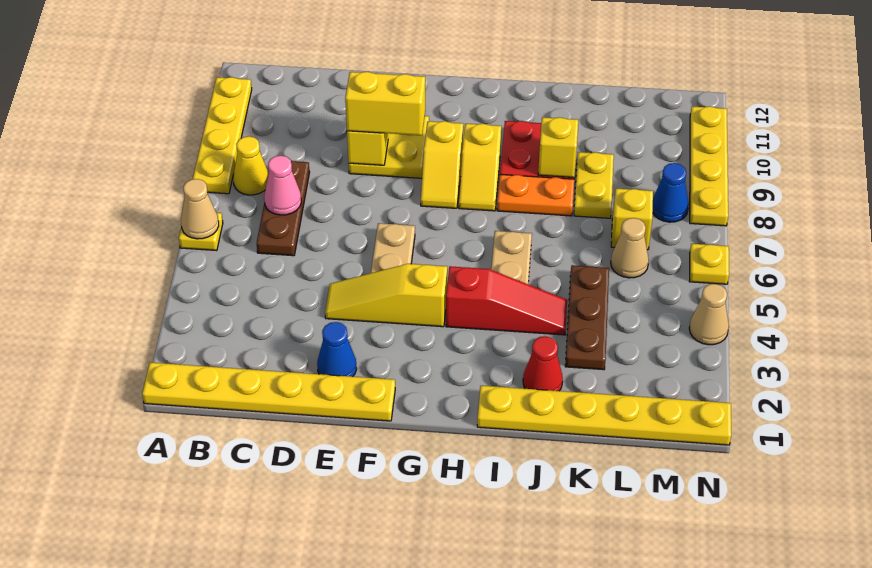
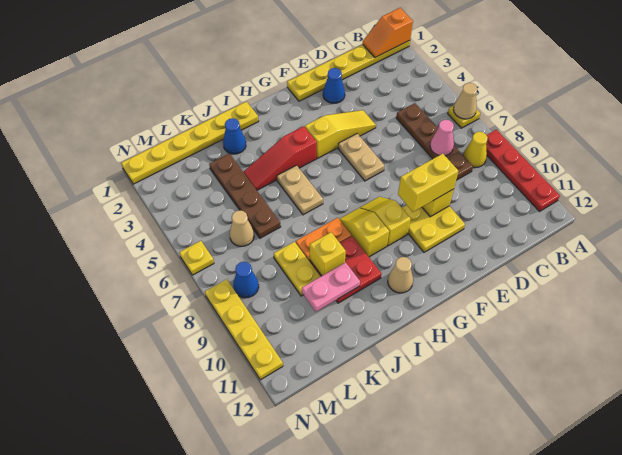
none -> orange slope A1:B1 level 2 top A
yellow plate A8:A11 level 1 -> red plate A8:A11 level 1
brown plate C6:C8 level 1 -> brown plate C5:C8 level 1
red cone J2 level 1 -> blue cone J2 level 1
none -> pink plate J10:K10 level 2
brown plate K3:K5 level 1 -> brown plate K3:K6 level 1
yellow brick L7 level 1 -> none
tan cone N4 level 1 -> tan cone H11 level 1

